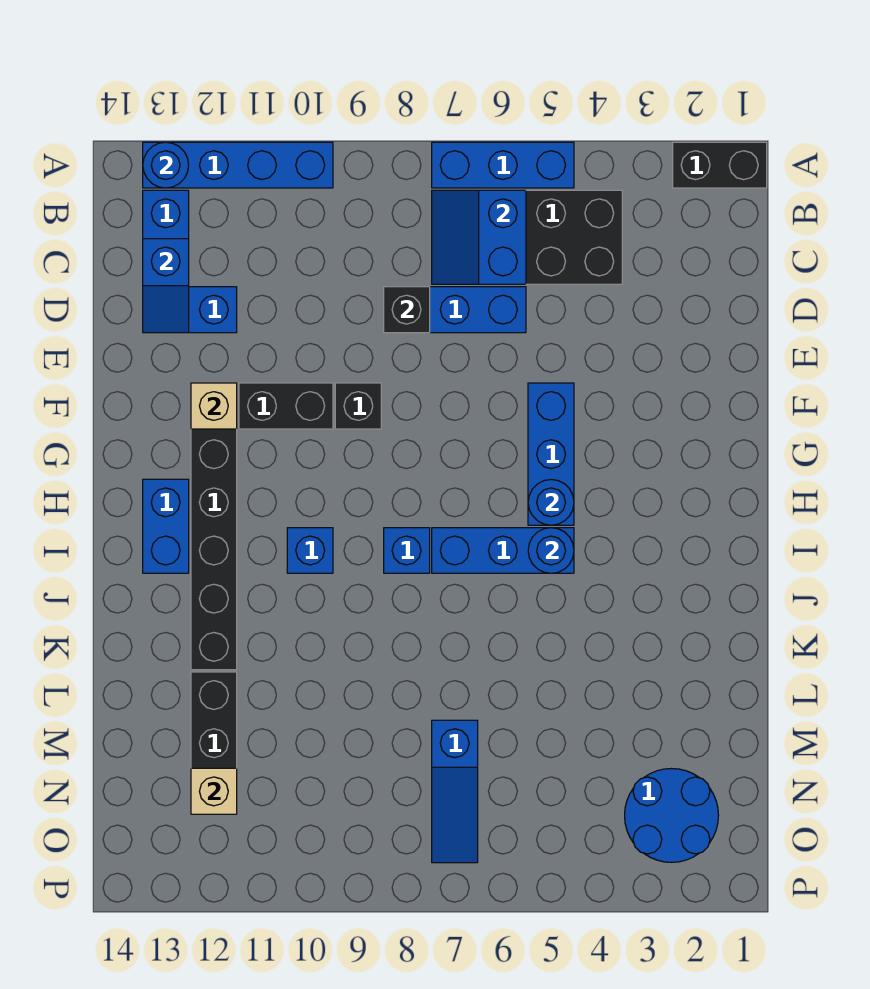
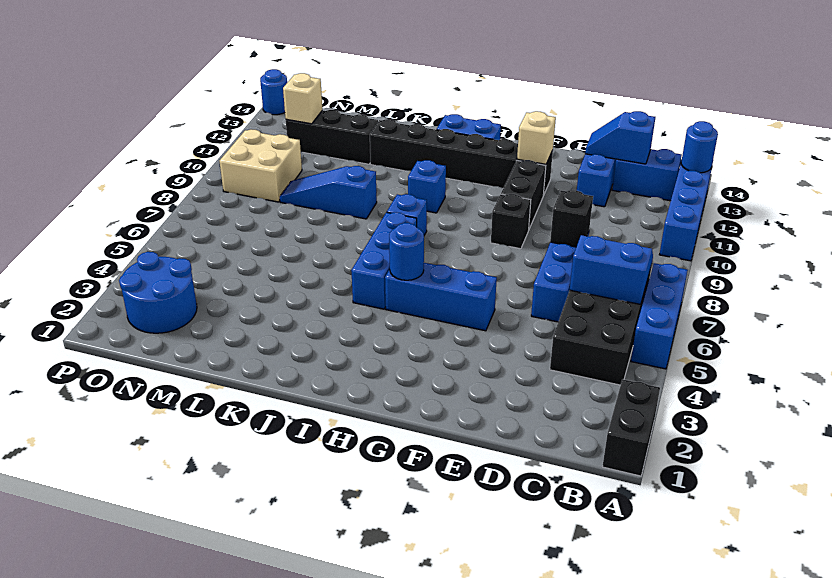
blue round brick I5 level 2 -> blue round brick P14 level 1
blue slope M7:O7 level 1 top M -> blue slope K9:M9 level 1 top K
none -> tan brick N9:O10 level 1

